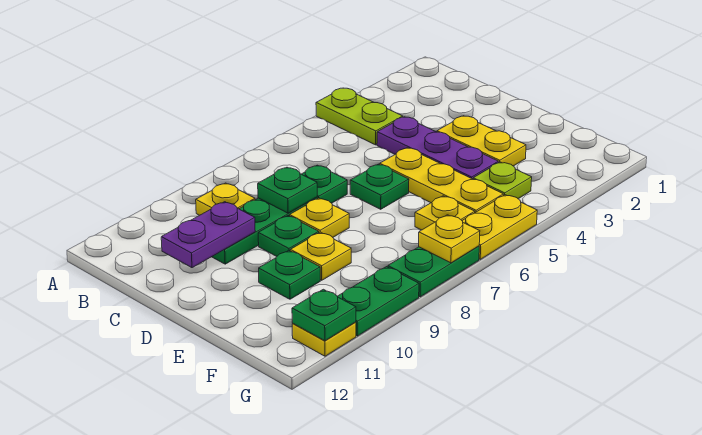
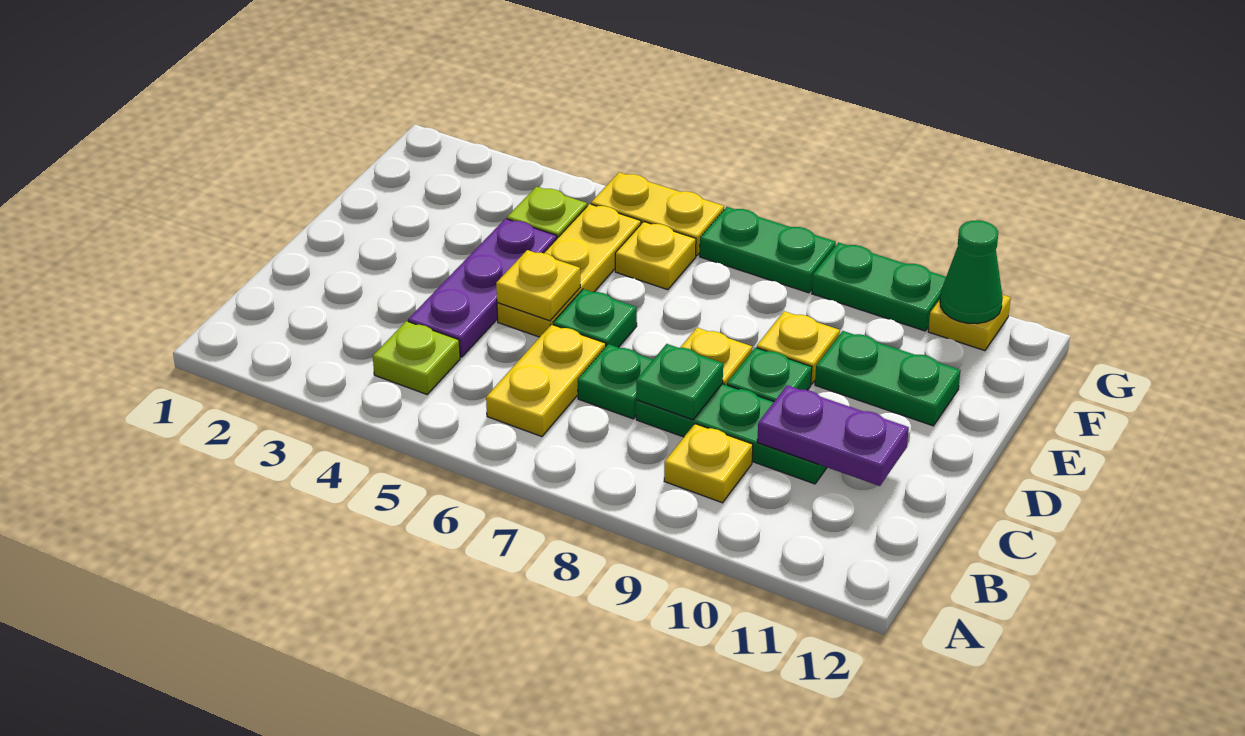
lime plate A4:B4 level 1 -> lime plate B4 level 1
yellow plate D3:E3 level 1 -> yellow plate B6:C6 level 1
green plate E10 level 1 -> green plate E10:E11 level 1
yellow plate G7 level 2 -> yellow plate D5 level 2
green plate G11 level 2 -> green cone G11 level 2

